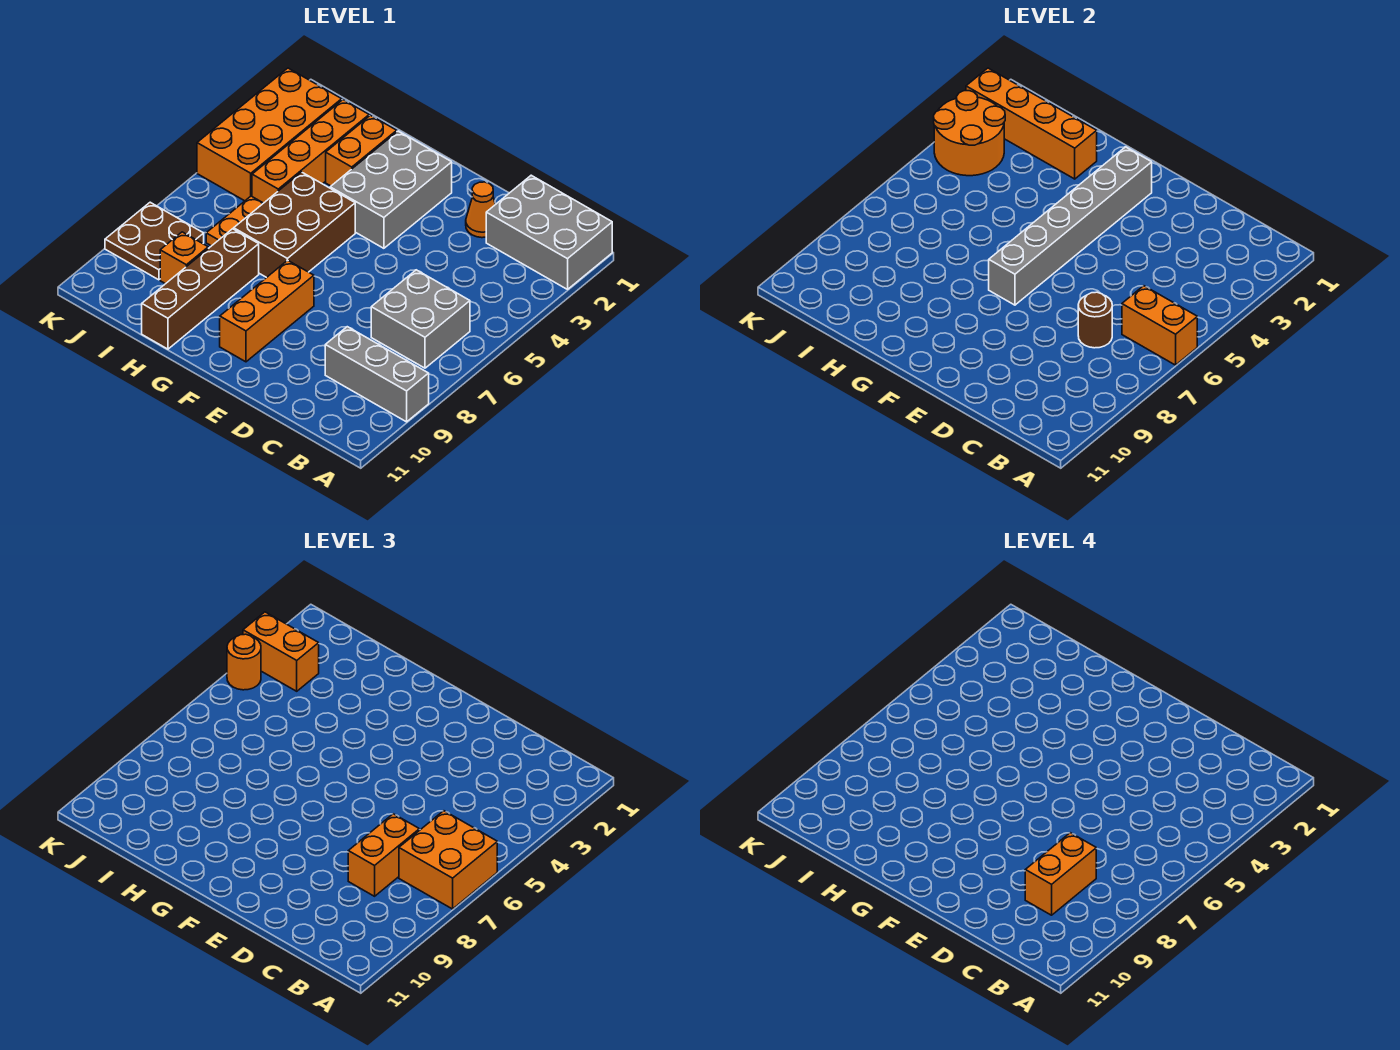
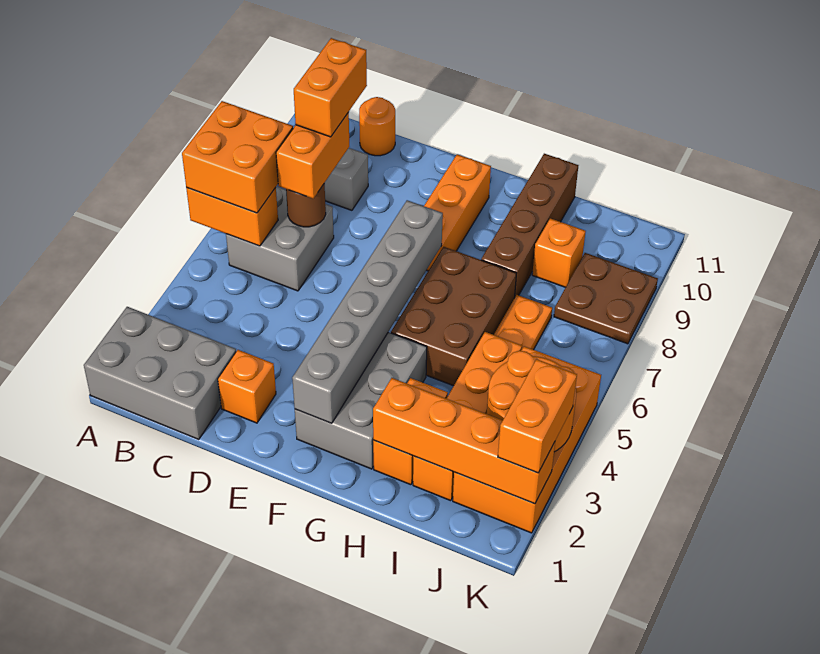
orange cone D2 level 1 -> orange brick D2 level 1
orange brick J3:K3 level 3 -> orange brick K2:K3 level 3
orange round brick K4 level 3 -> orange round brick C11 level 1

